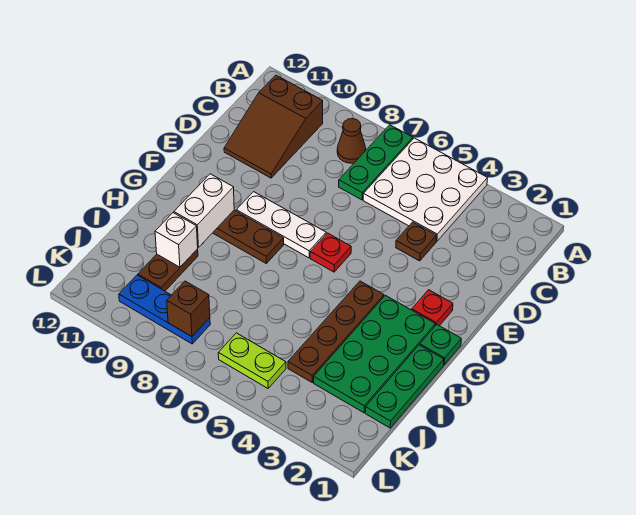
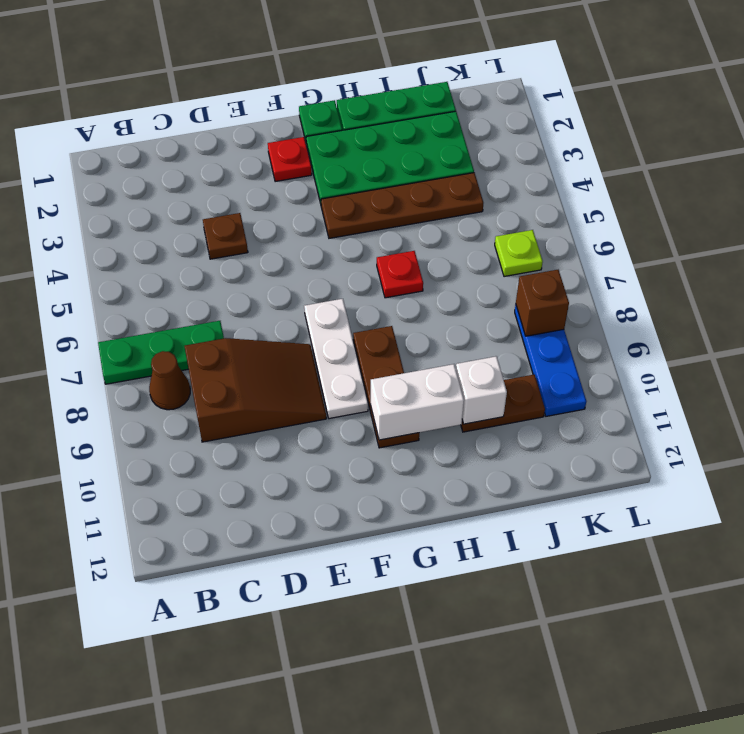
white plate A4:C6 level 1 -> none
brown slope B10:D11 level 1 top B -> brown slope C8:E9 level 1 top C
red plate F6 level 1 -> red plate H6 level 1
lime plate K5:K6 level 1 -> lime plate K6 level 1

